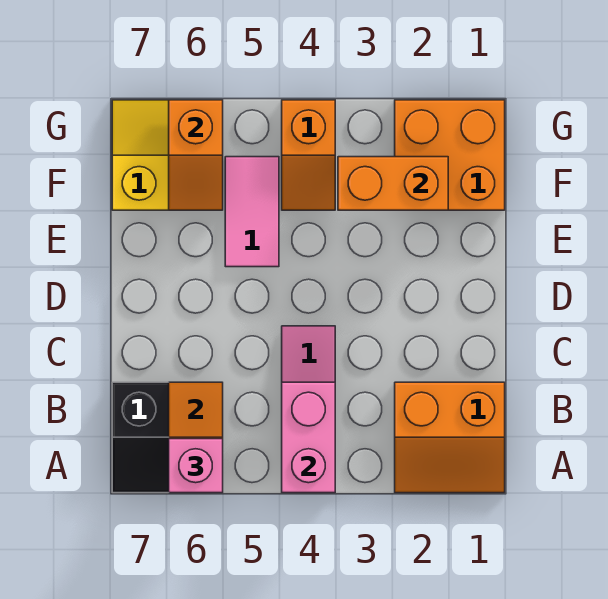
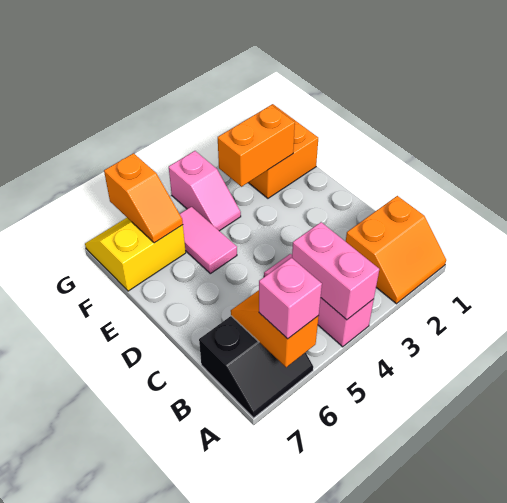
orange slope F4:G4 level 1 top G -> pink slope F4:G4 level 1 top G

